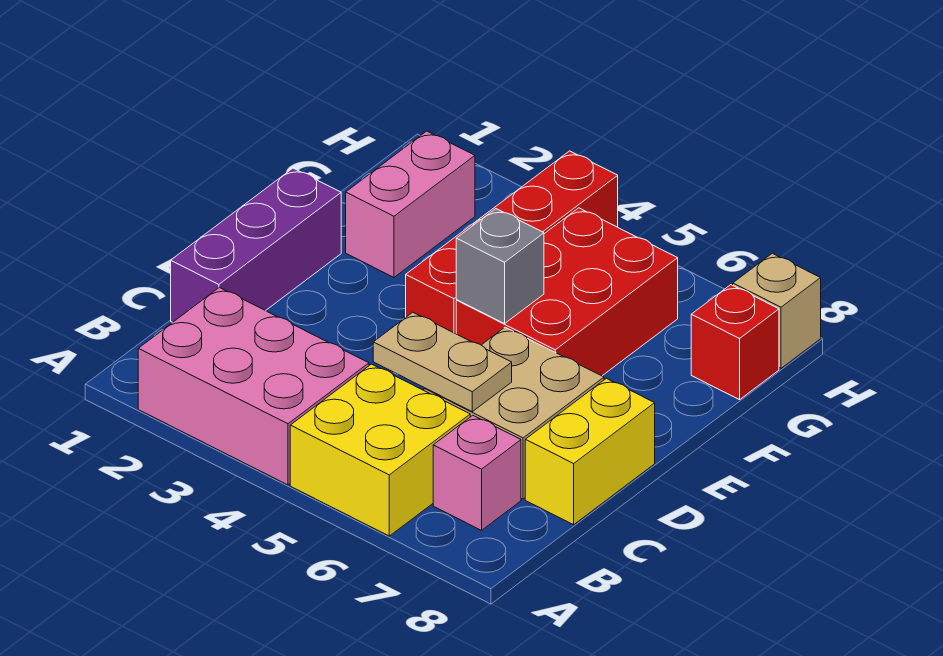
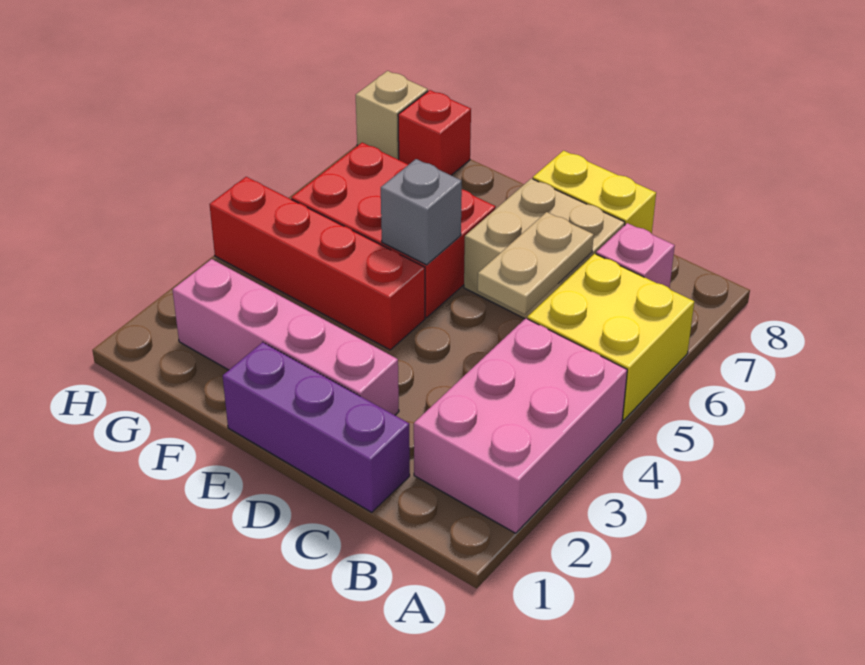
pink brick F2:G2 level 1 -> pink brick D2:G2 level 1

